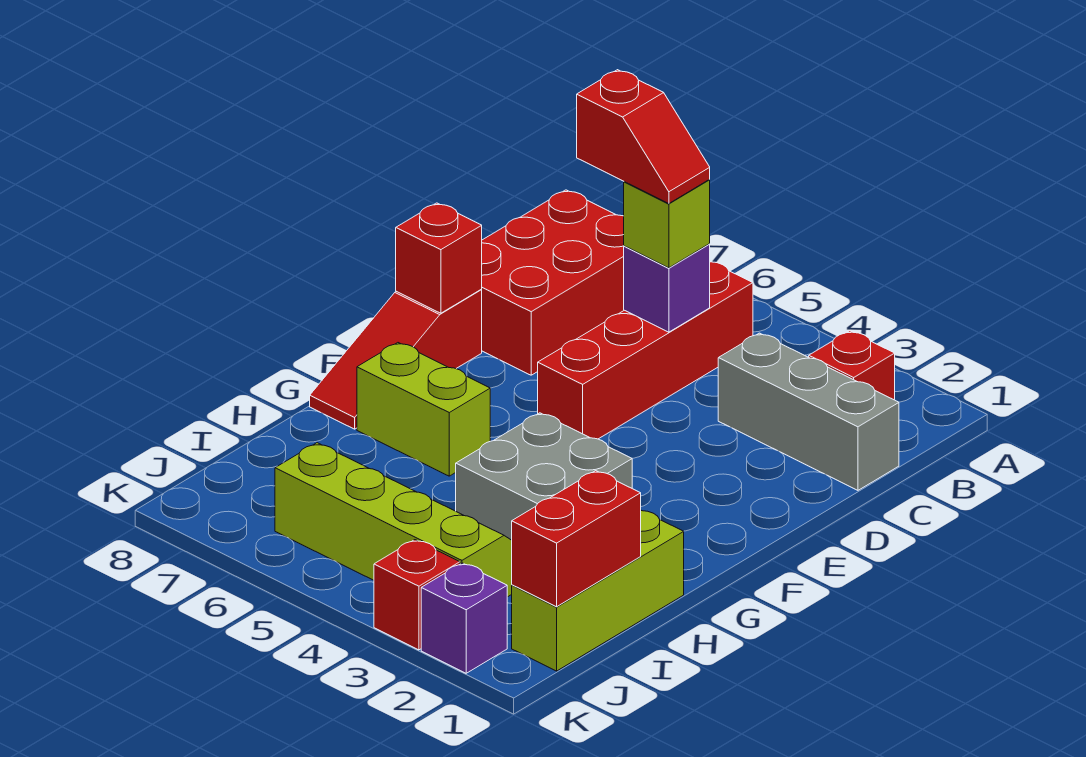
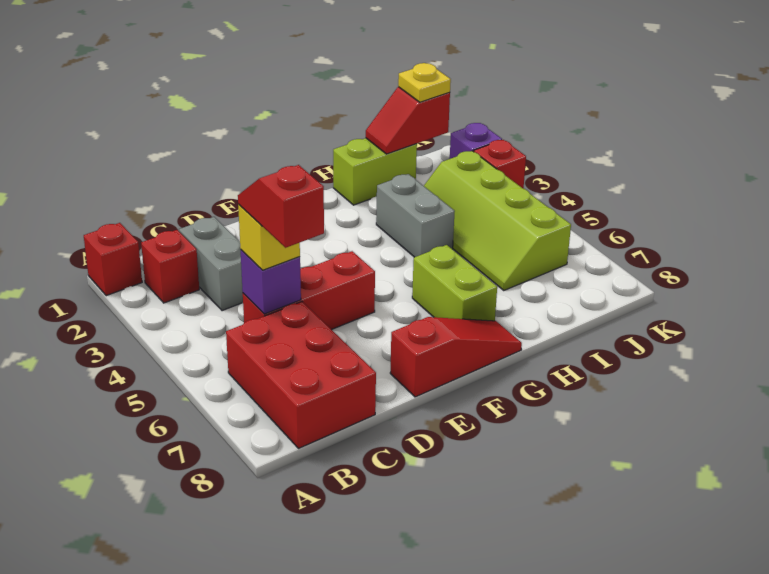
red brick B5:E5 level 1 -> red brick C5:E5 level 1
red brick B7:D8 level 1 -> red brick B6:C8 level 1
grey brick C1:C3 level 1 -> grey brick C2:C3 level 1
lime brick C5 level 3 -> yellow brick C5 level 3
red brick E8 level 2 -> red brick A1 level 1
grey brick G3:H4 level 1 -> grey brick H3:H4 level 1
lime brick H1:J1 level 1 -> lime brick H1:I1 level 1
red brick I1:J1 level 2 -> red slope I1:J1 level 2 top J
none -> yellow plate J1 level 3

